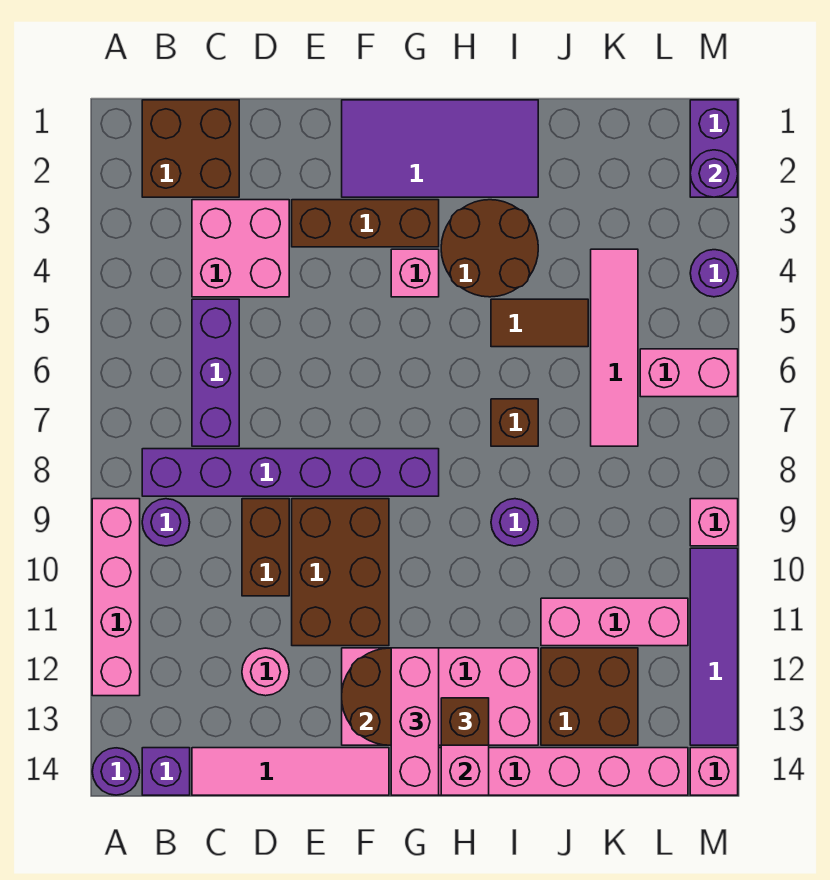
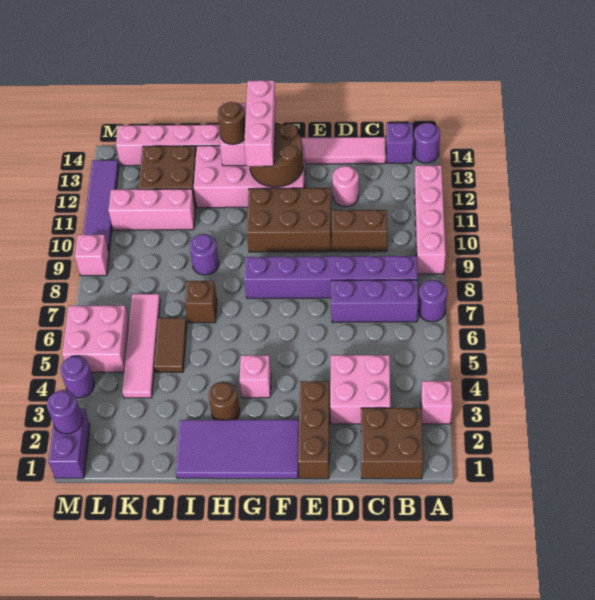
purple round brick B9 level 1 -> purple round brick A7 level 1
purple brick C5:C7 level 1 -> purple brick B7:D7 level 1
brown brick D9:D10 level 1 -> brown brick C10:D10 level 1
brown brick E3:G3 level 1 -> brown brick E1:E3 level 1
brown brick E9:F11 level 1 -> brown brick E10:G11 level 1
brown round brick H3:I4 level 1 -> brown round brick H3 level 1
brown brick H13 level 3 -> brown round brick H13 level 3
brown tile I5:J5 level 1 -> brown tile J5:J6 level 1
pink brick L6:M6 level 1 -> pink brick L5:M6 level 1
pink brick M14 level 1 -> pink brick A3 level 1

